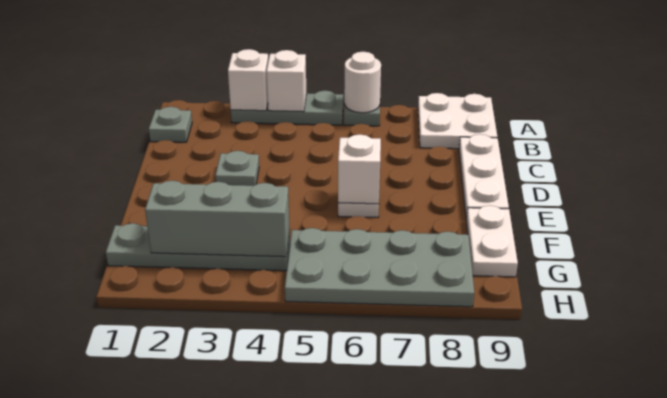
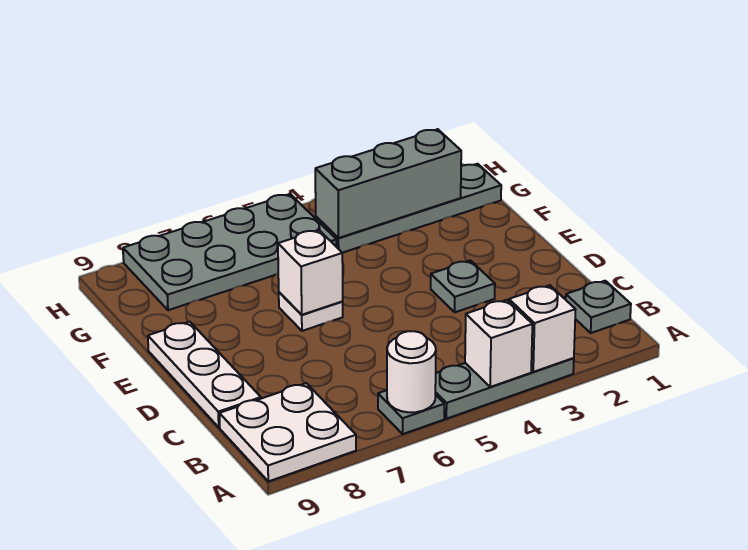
white plate F9:G9 level 1 -> none

